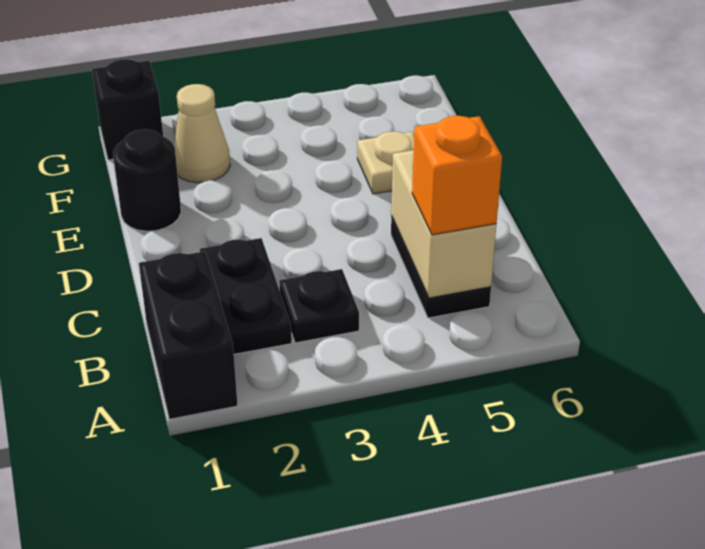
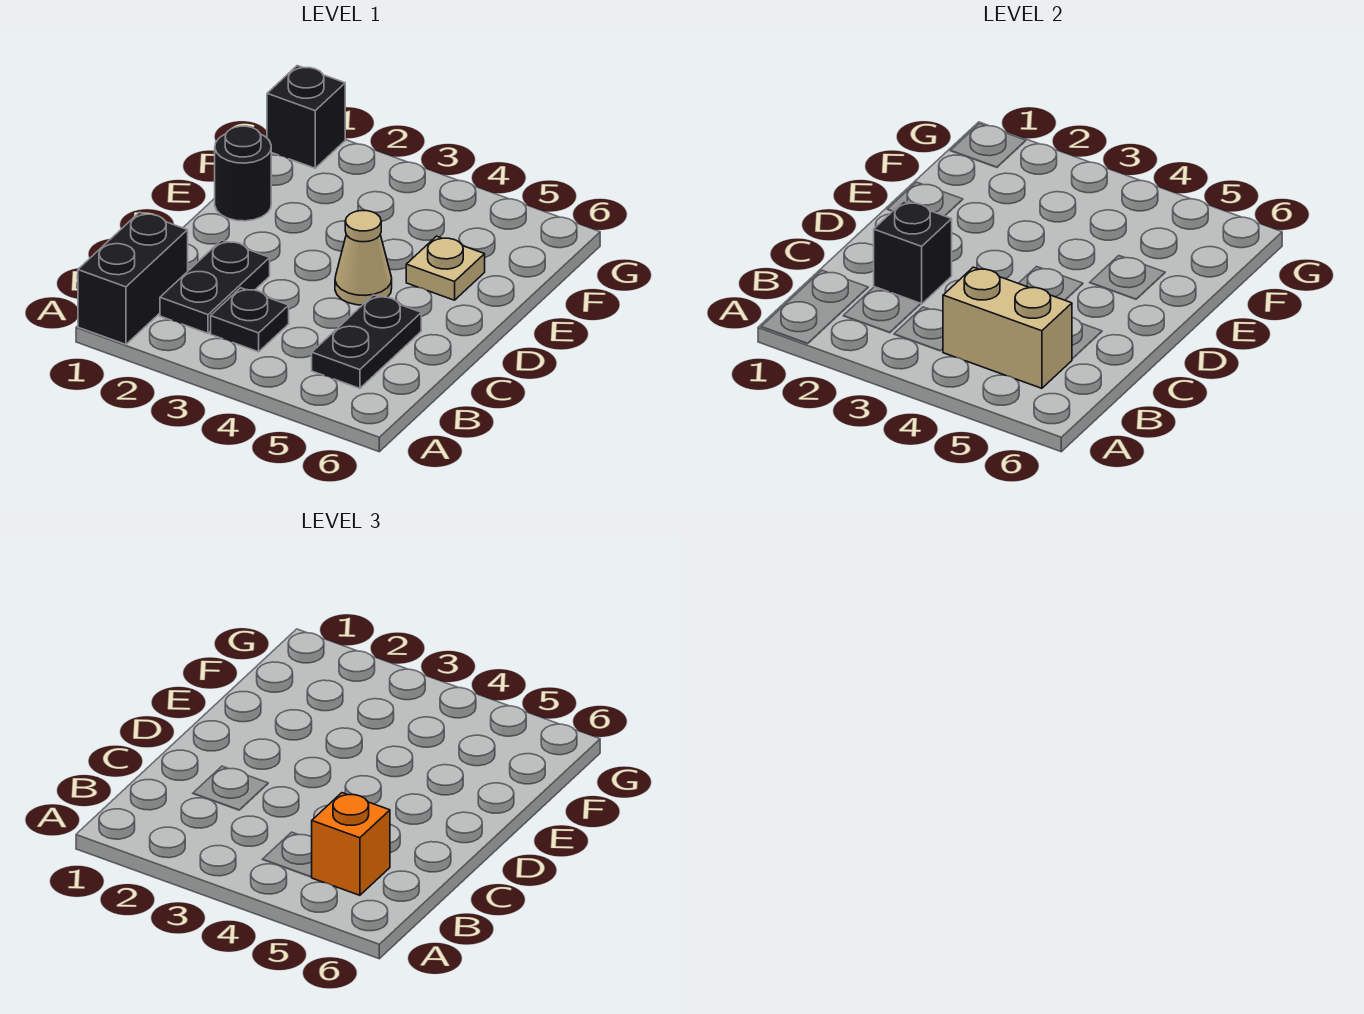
tan brick B5:C5 level 2 -> tan brick B4:B5 level 2
none -> black brick C2 level 2
tan cone F2 level 1 -> tan cone D4 level 1

